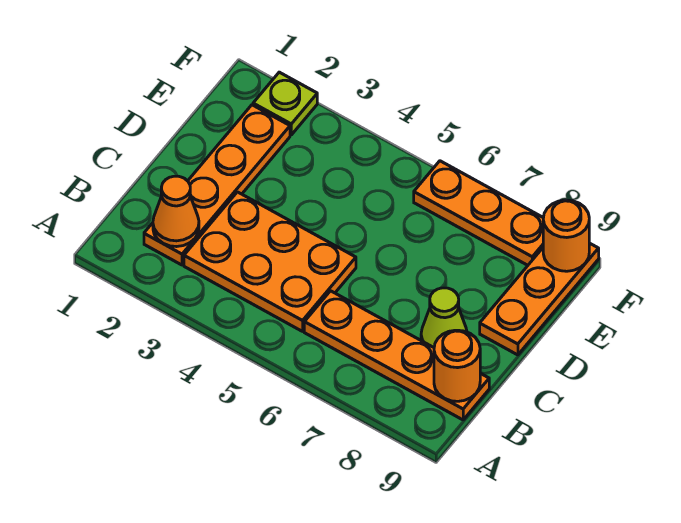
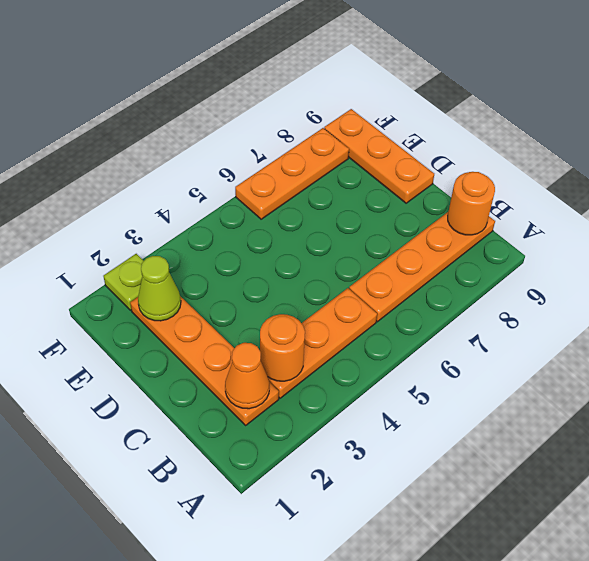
orange plate B3:C5 level 1 -> orange plate B3:B5 level 1
lime cone C8 level 1 -> lime cone E2 level 2
orange round brick F9 level 2 -> orange round brick B3 level 2

